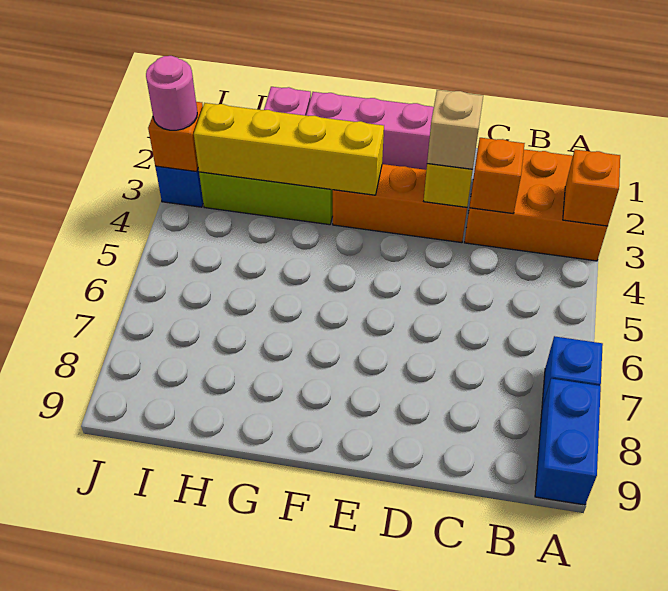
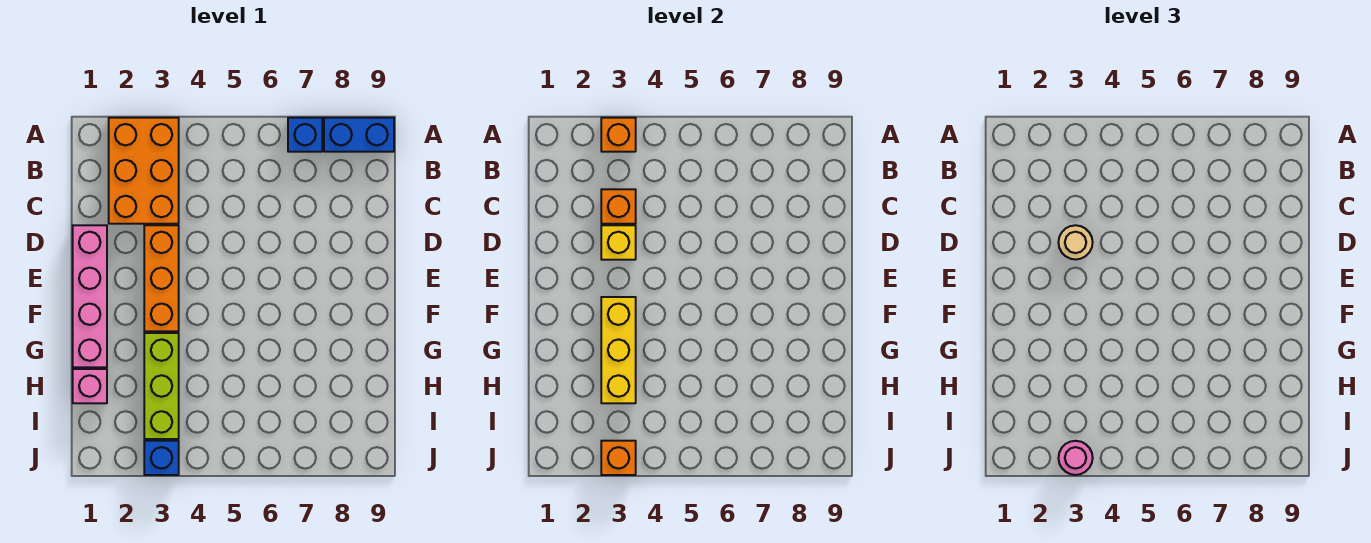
tan brick D3 level 3 -> tan round brick D3 level 3
yellow brick F3:I3 level 2 -> yellow brick F3:H3 level 2

